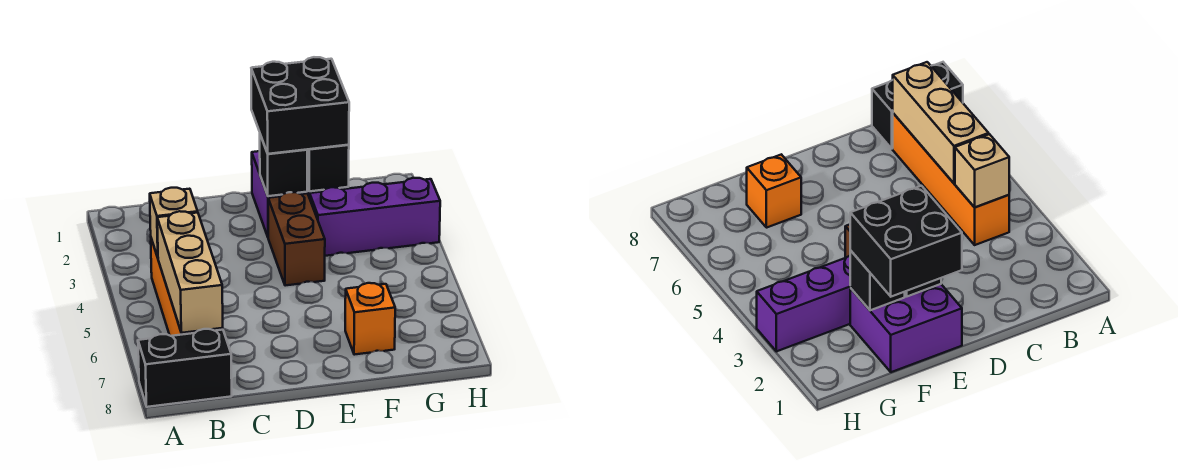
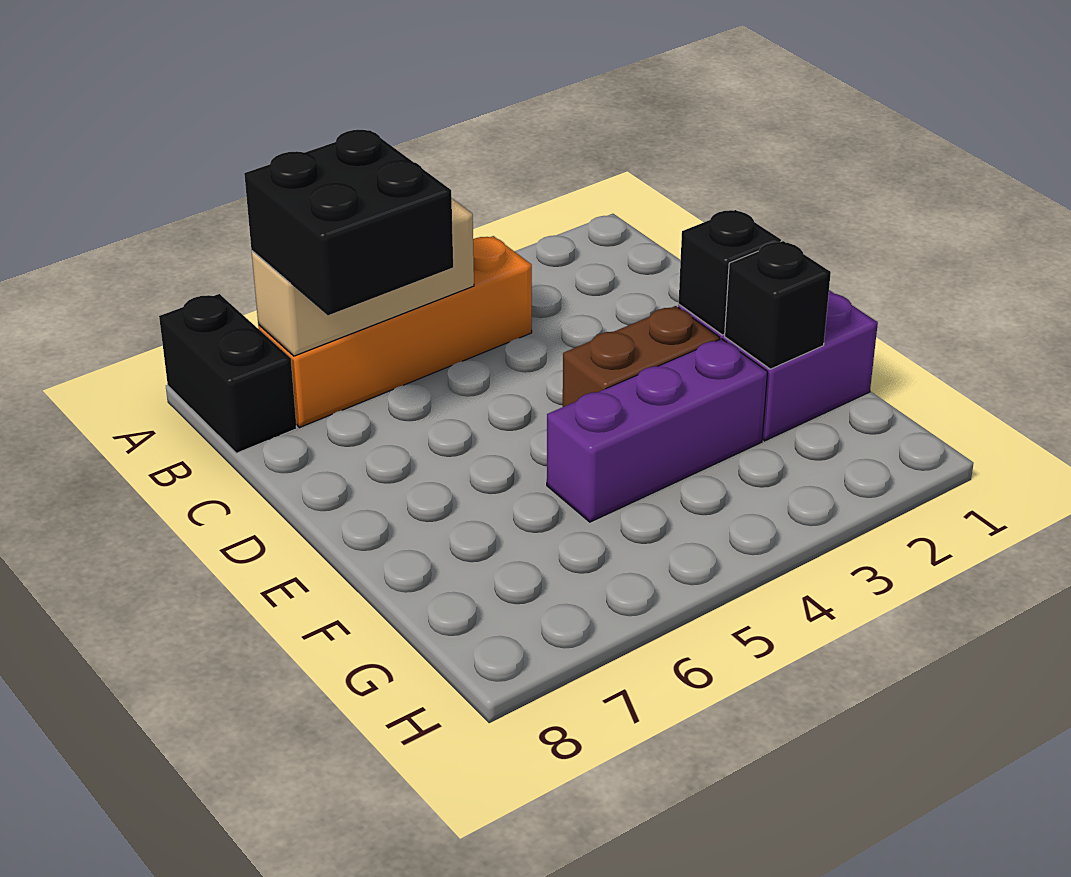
tan brick B4 level 2 -> none
black brick E1:F2 level 3 -> black brick B6:C7 level 3
purple brick F3:H3 level 1 -> purple brick F3:F5 level 1
orange brick F7 level 1 -> none

